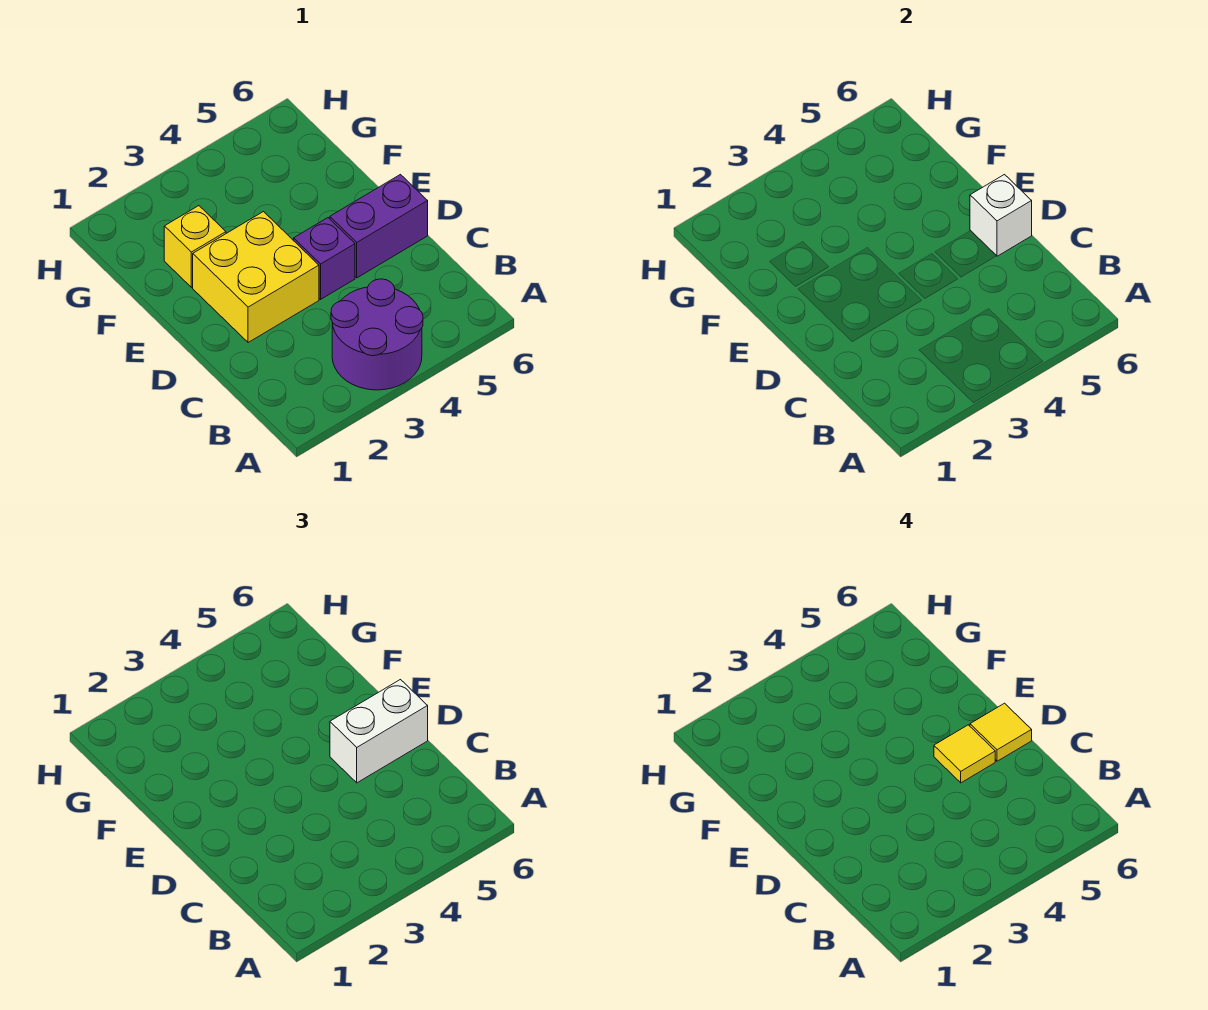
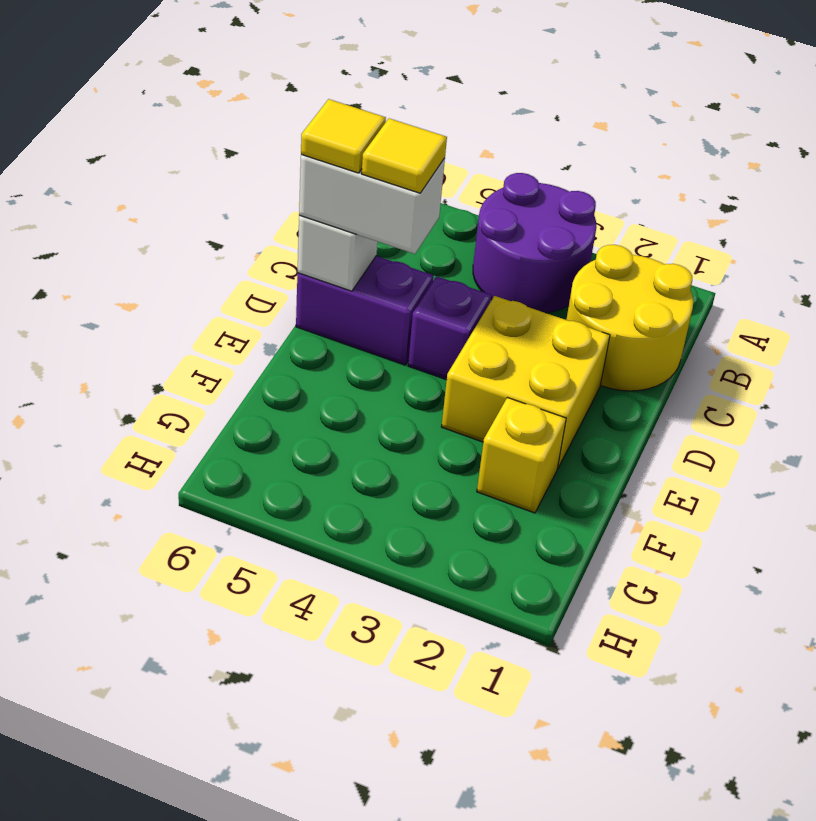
none -> yellow round brick B1:C2 level 1

